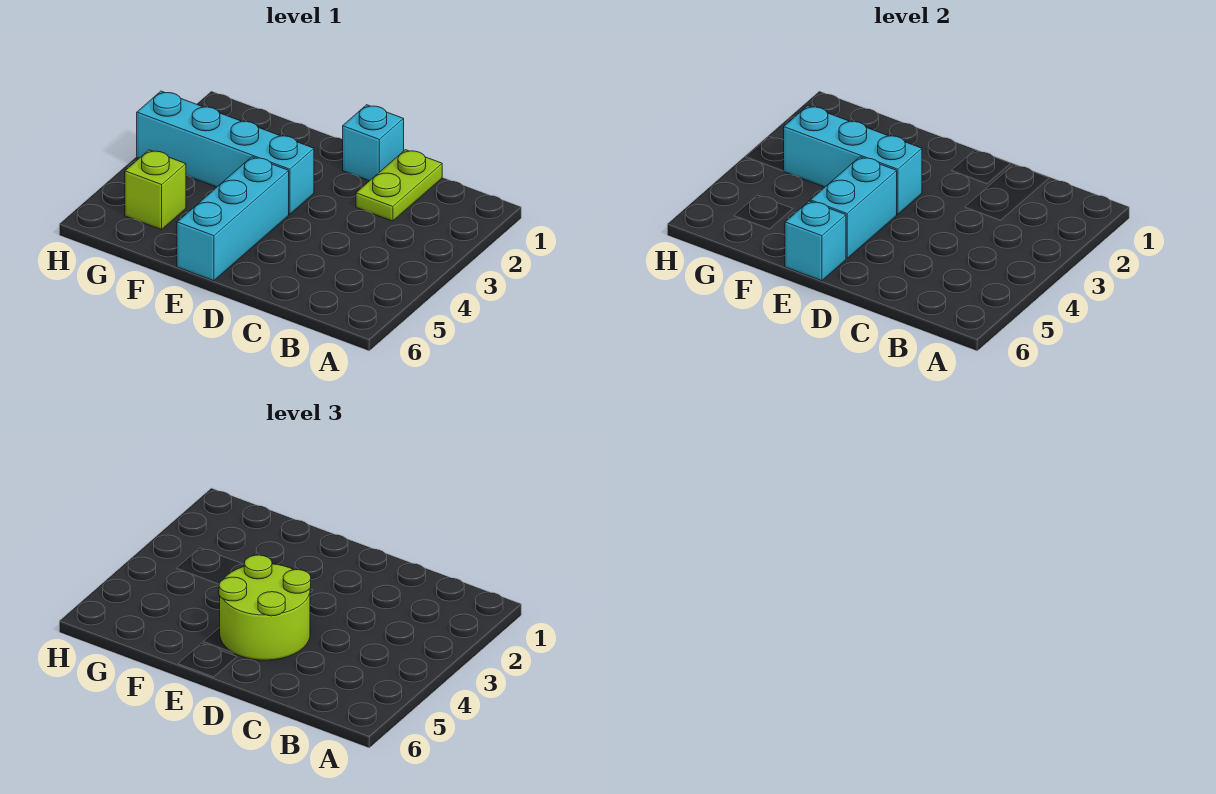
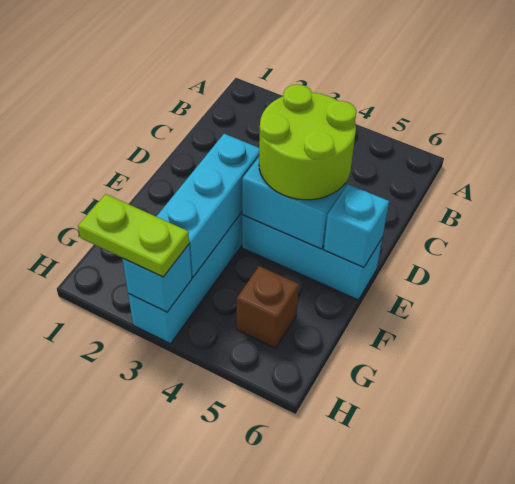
lime plate C1:C2 level 1 -> lime plate H2:H3 level 3
cyan brick D1 level 1 -> cyan brick H3 level 2
lime brick G5 level 1 -> brown brick G5 level 1

